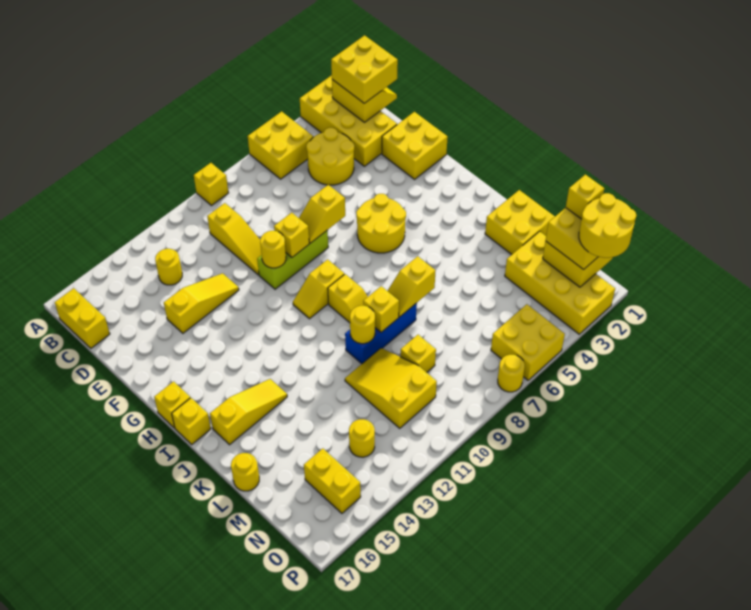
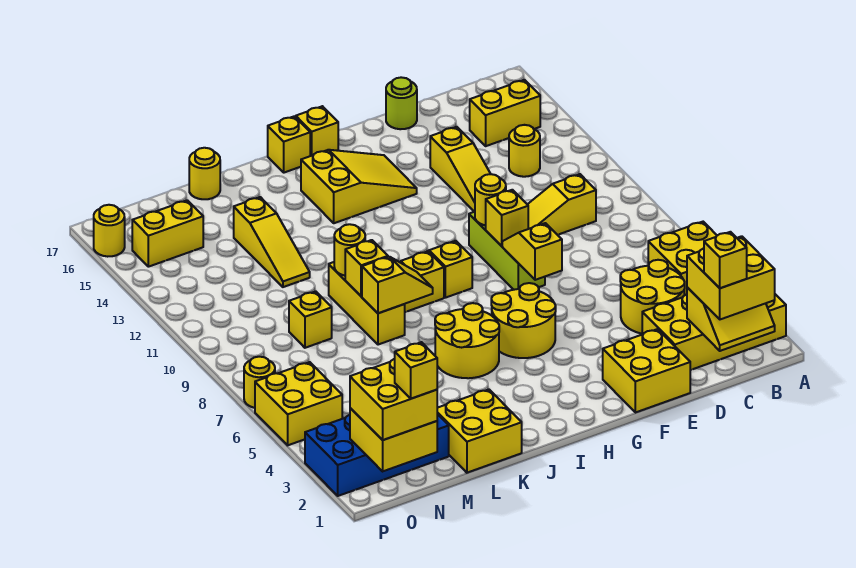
yellow brick A9 level 1 -> yellow brick C1 level 4
yellow brick B17:C17 level 1 -> yellow brick B15:C15 level 1
none -> lime round brick E17 level 1
yellow slope J14:J16 level 1 top 16 -> yellow slope L12:L14 level 1 top 14
yellow slope K7:K8 level 2 top 7 -> yellow slope J8:K8 level 2 top K
blue brick K8:K10 level 1 -> yellow brick K8:K10 level 1
yellow slope L10:N11 level 1 top N -> yellow slope G14:I15 level 1 top I
yellow brick M2:P3 level 1 -> blue brick M2:P3 level 1
yellow round brick N13 level 1 -> yellow round brick P16 level 1
yellow round brick O1:P2 level 4 -> yellow round brick I5:J6 level 1

